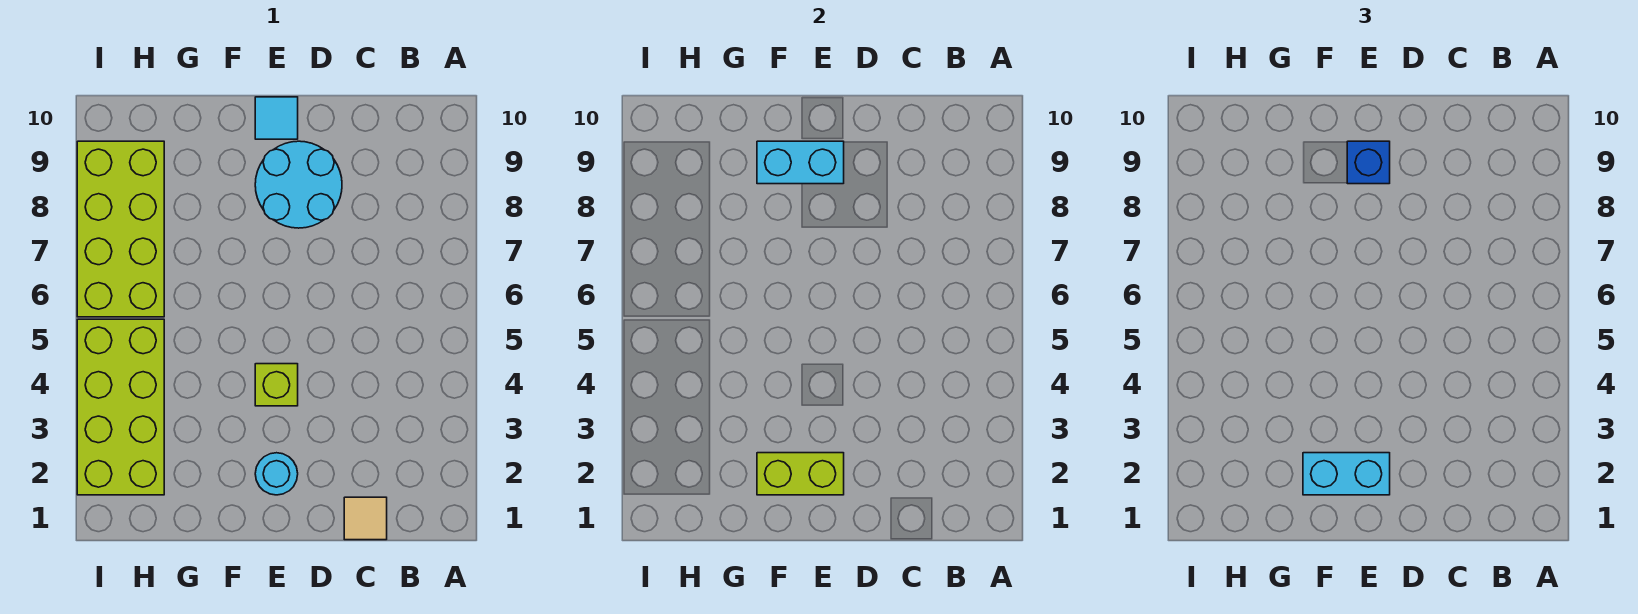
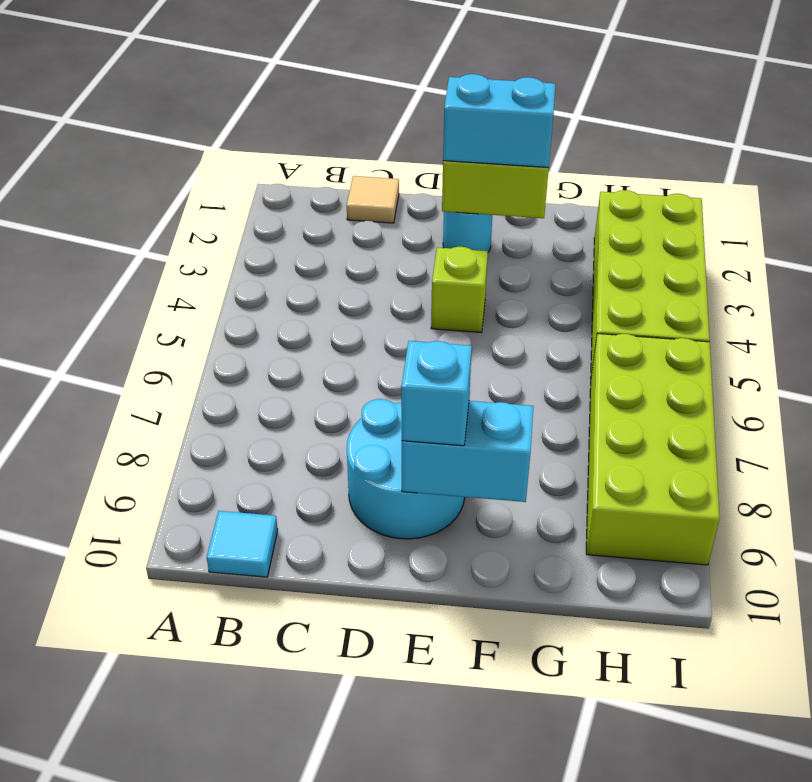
blue brick E9 level 3 -> cyan brick E9 level 3
cyan tile E10 level 1 -> cyan tile B10 level 1

